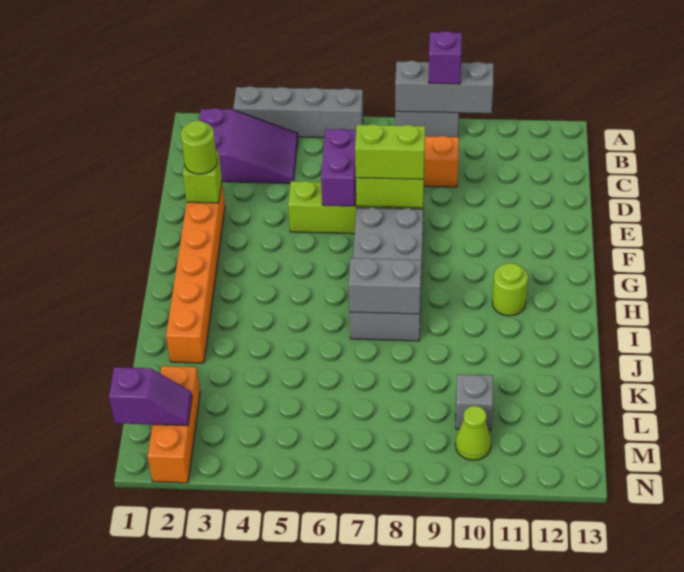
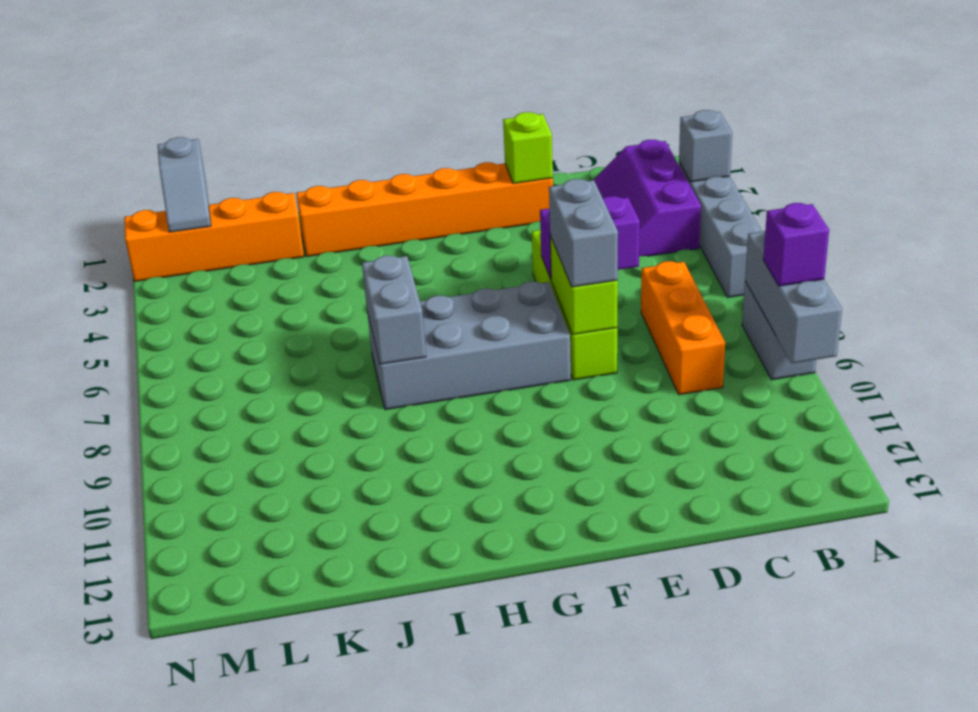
purple slope B2:C4 level 1 top 2 -> purple slope B2:C4 level 1 top B
lime round brick E2 level 3 -> none
lime brick E7:E8 level 3 -> grey brick E7:E8 level 3
lime round brick H11 level 1 -> none
orange brick L2:N2 level 1 -> orange brick K2:N2 level 1
grey brick L10 level 1 -> grey brick A3 level 2
purple slope M1:M2 level 2 top 1 -> grey slope M1:M2 level 2 top 1
lime cone M10 level 1 -> none

